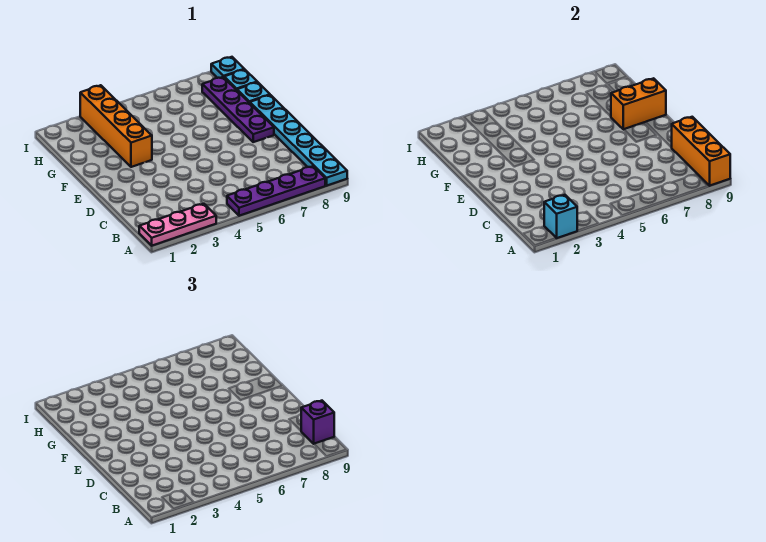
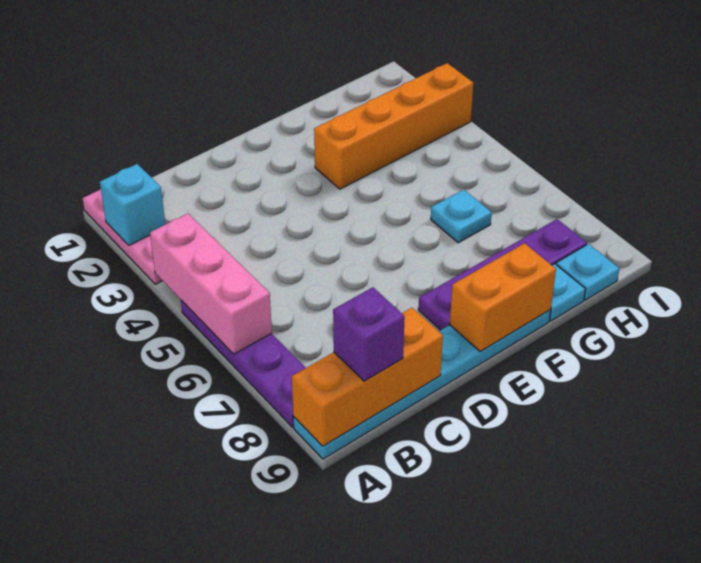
none -> pink brick A4:A6 level 2
orange brick F8:F9 level 2 -> orange brick E9:F9 level 2
cyan plate I9 level 1 -> cyan plate G6 level 1

